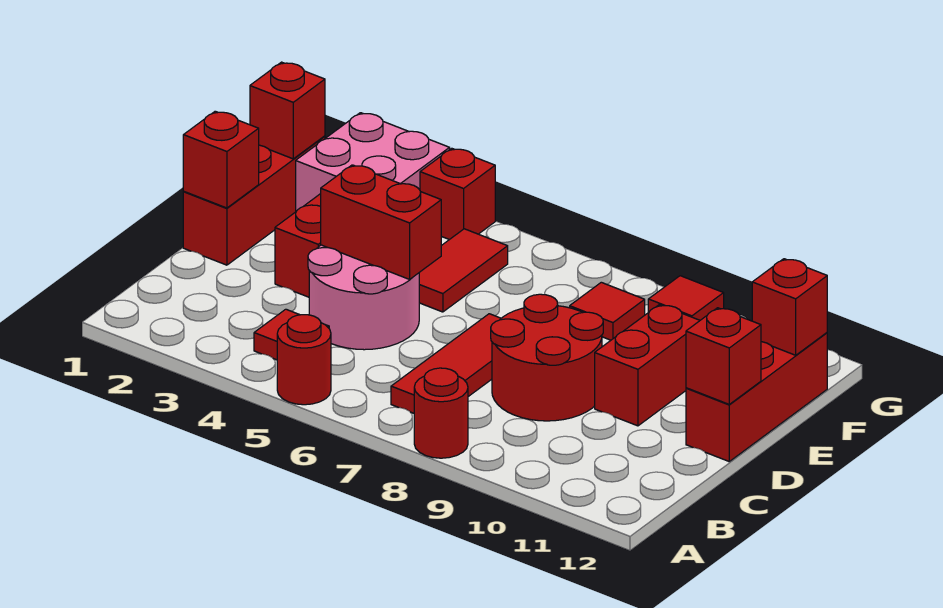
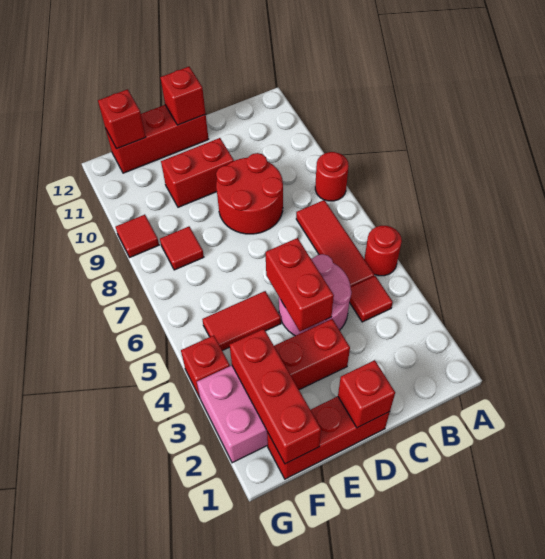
red tile B7:D7 level 1 -> red tile B5:B7 level 1
red brick F1 level 2 -> red brick F1:F3 level 2

